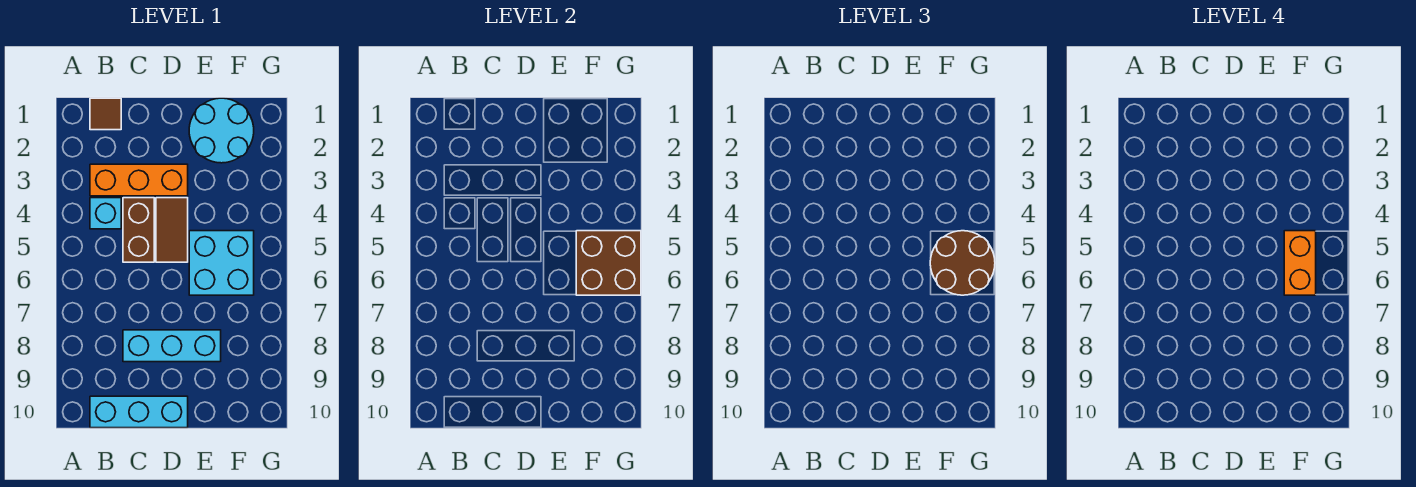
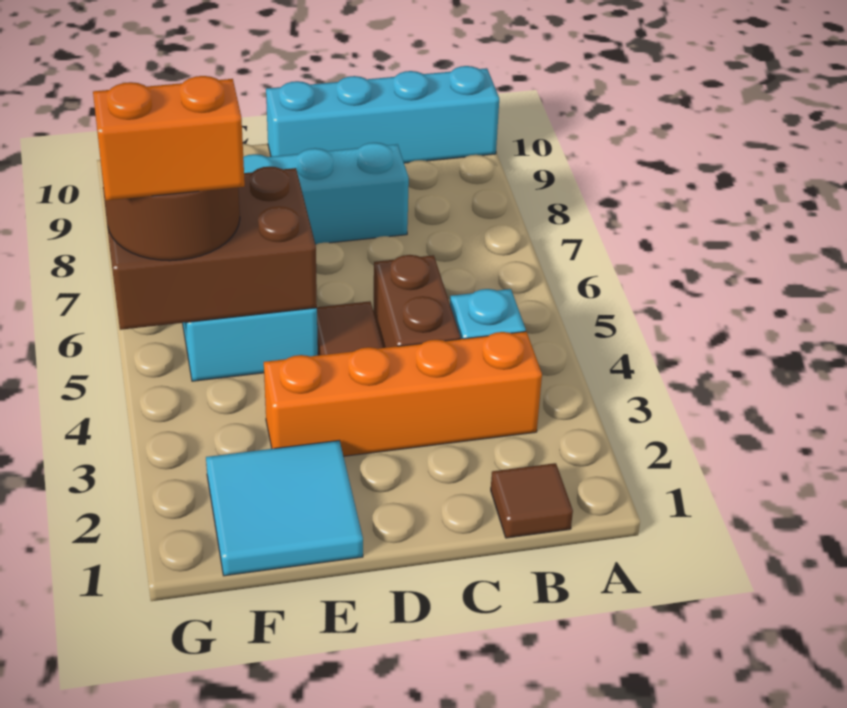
orange brick B3:D3 level 1 -> orange brick B3:E3 level 1
cyan brick B10:D10 level 1 -> cyan brick A10:D10 level 1
cyan round brick E1:F2 level 1 -> cyan tile E1:F2 level 1
brown brick F5:G6 level 2 -> brown brick E5:G6 level 2
orange brick F5:F6 level 4 -> orange brick F5:G5 level 4

